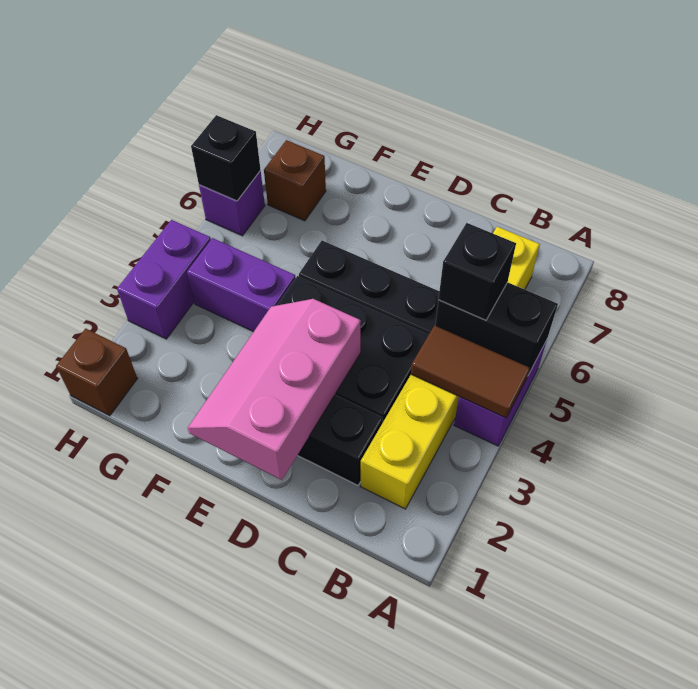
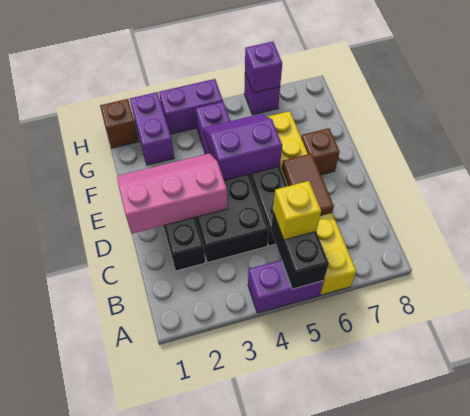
brown tile A4:B4 level 2 -> brown tile C6:D6 level 2
yellow brick B2:B7 level 1 -> yellow brick A6:F6 level 1
black brick B5 level 3 -> yellow brick B5 level 3
none -> purple slope E4:F5 level 2 top E
none -> purple brick G2:H2 level 1
brown brick G7 level 1 -> brown brick E7 level 1
black brick H6 level 2 -> purple brick H6 level 2

